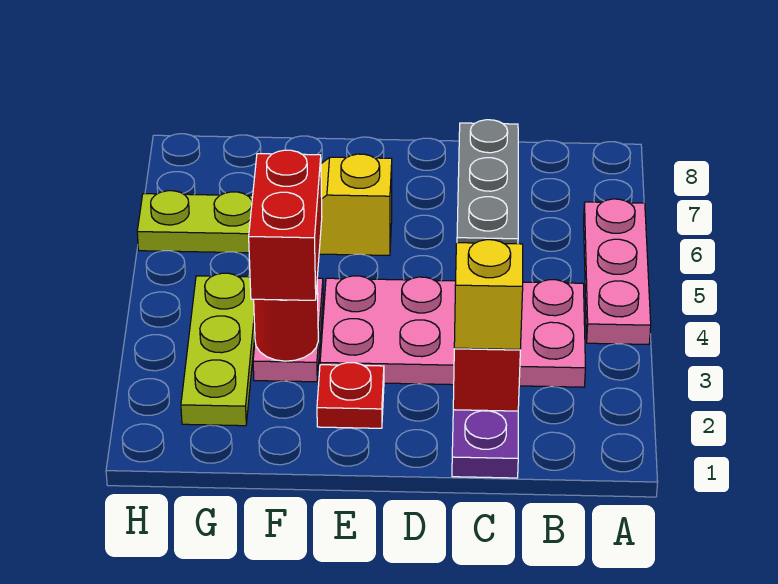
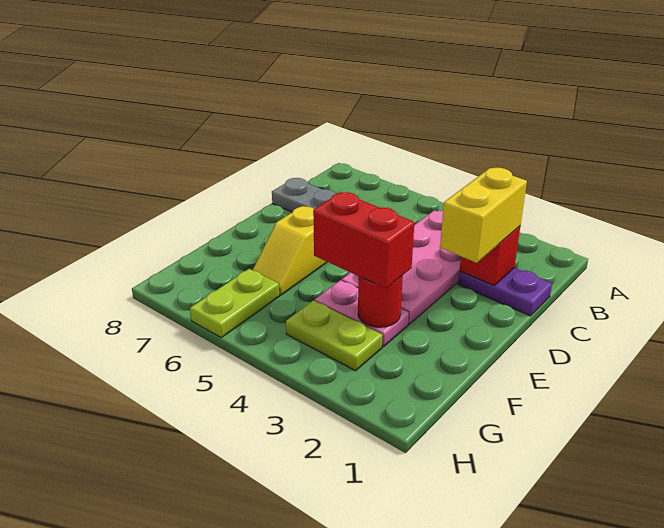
pink plate A4:A6 level 1 -> none
yellow brick C2 level 3 -> yellow brick C2:D2 level 3
red plate E2 level 1 -> none
lime plate G2:G4 level 1 -> lime plate G3:G4 level 1

